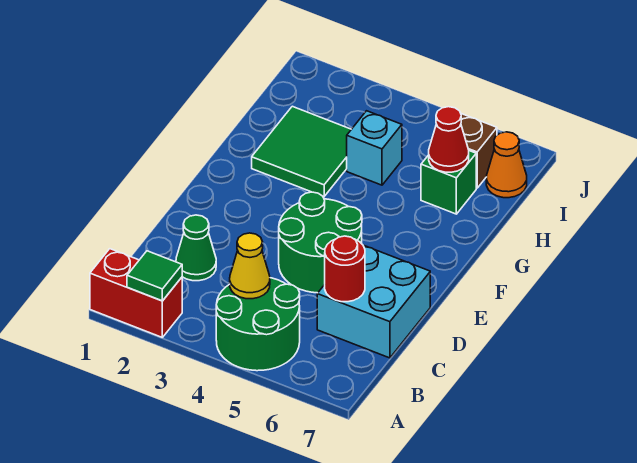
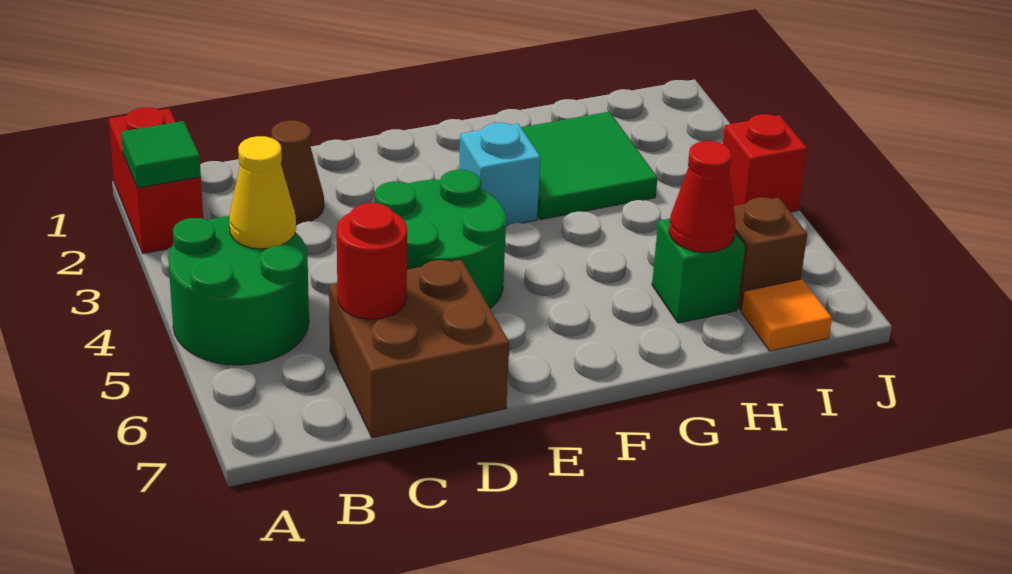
green cone C2 level 1 -> brown cone C2 level 1
cyan brick C6:D7 level 1 -> brown brick C6:D7 level 1
cyan brick H4 level 1 -> cyan brick F3 level 1
orange cone I7 level 1 -> orange tile I7 level 1
none -> red brick J4 level 1

